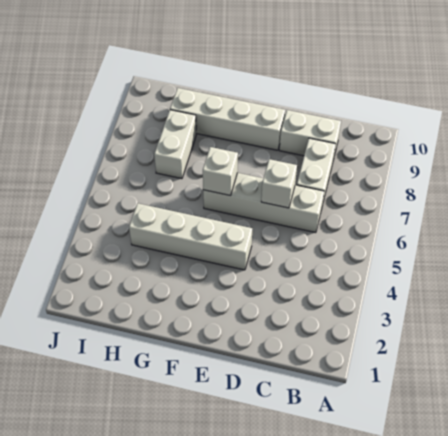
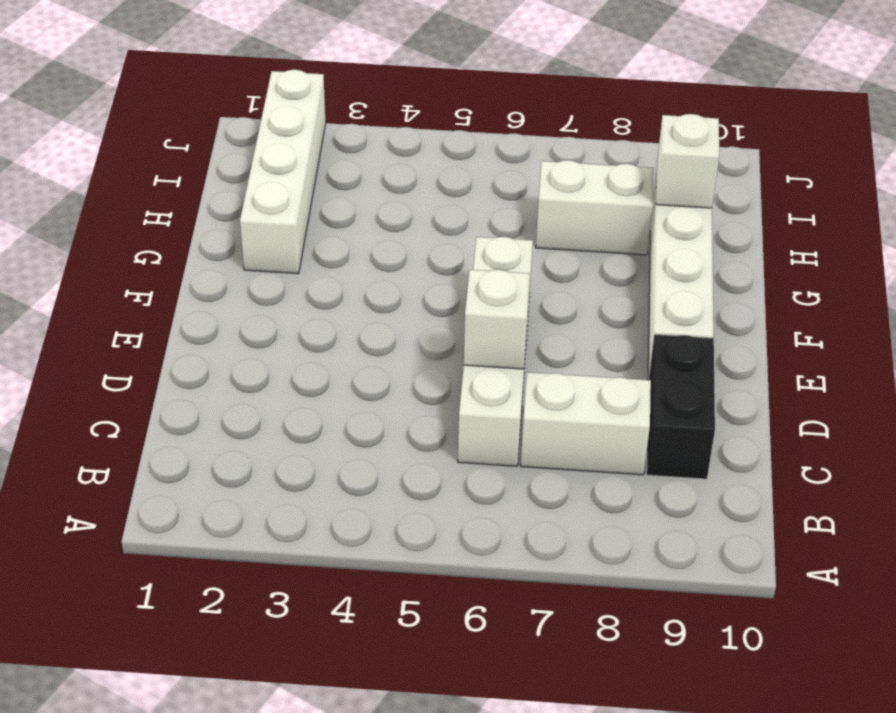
white brick C9:D9 level 1 -> black brick C9:D9 level 1
white brick E4:H4 level 1 -> white brick G2:J2 level 1
white brick F6 level 2 -> white brick H9 level 2

